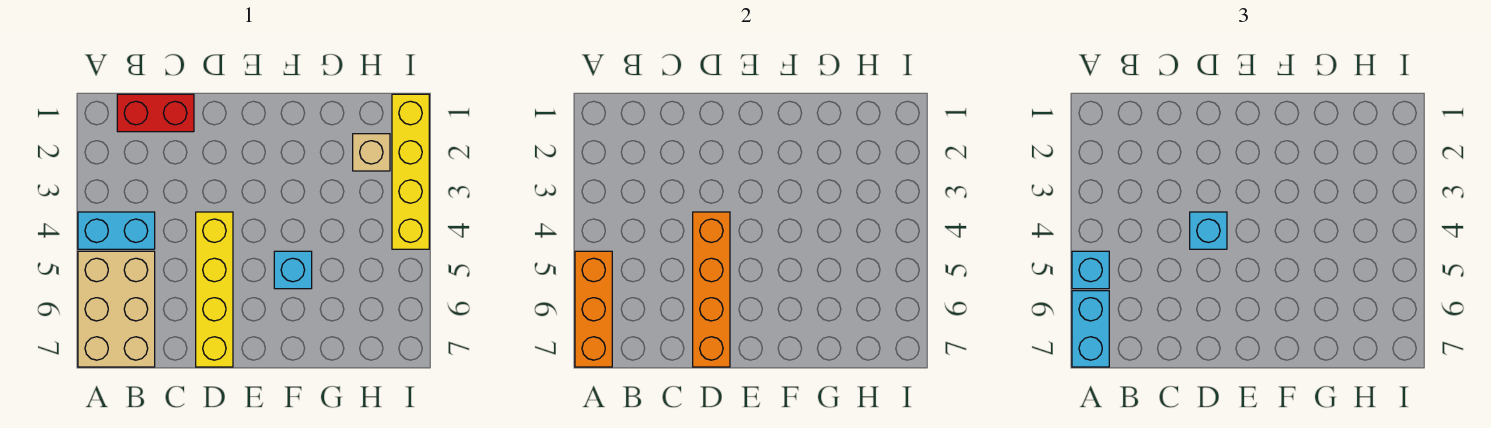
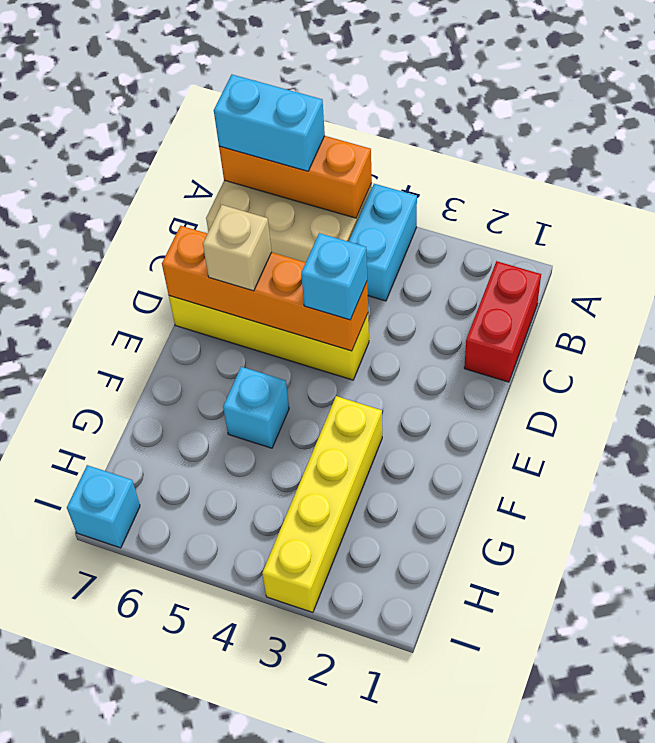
cyan brick A5 level 3 -> cyan brick I7 level 1
tan brick H2 level 1 -> tan brick D6 level 3
yellow brick I1:I4 level 1 -> yellow brick F3:I3 level 1

